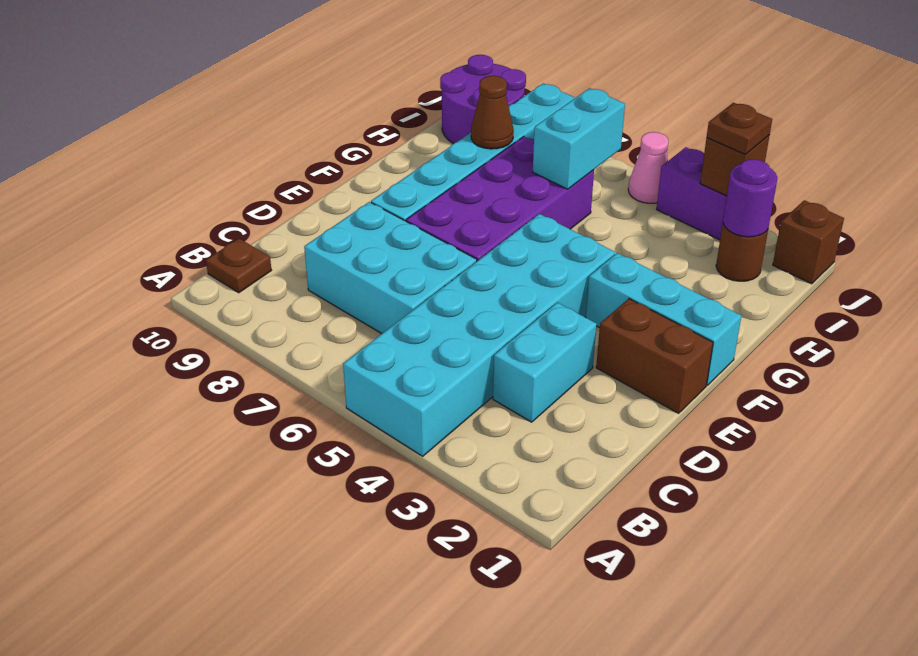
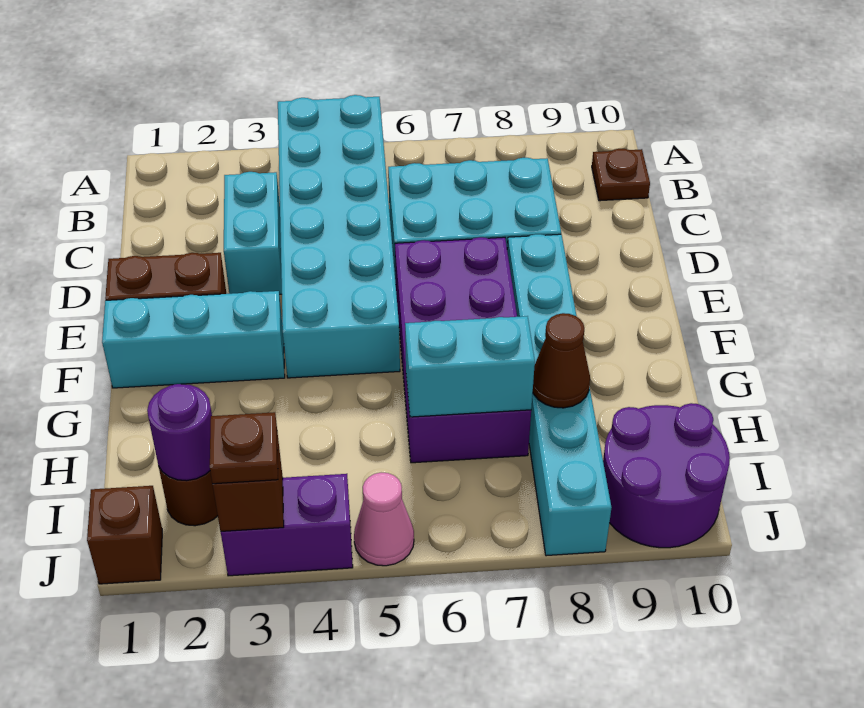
cyan brick H6:I6 level 2 -> cyan brick H6:H7 level 2

